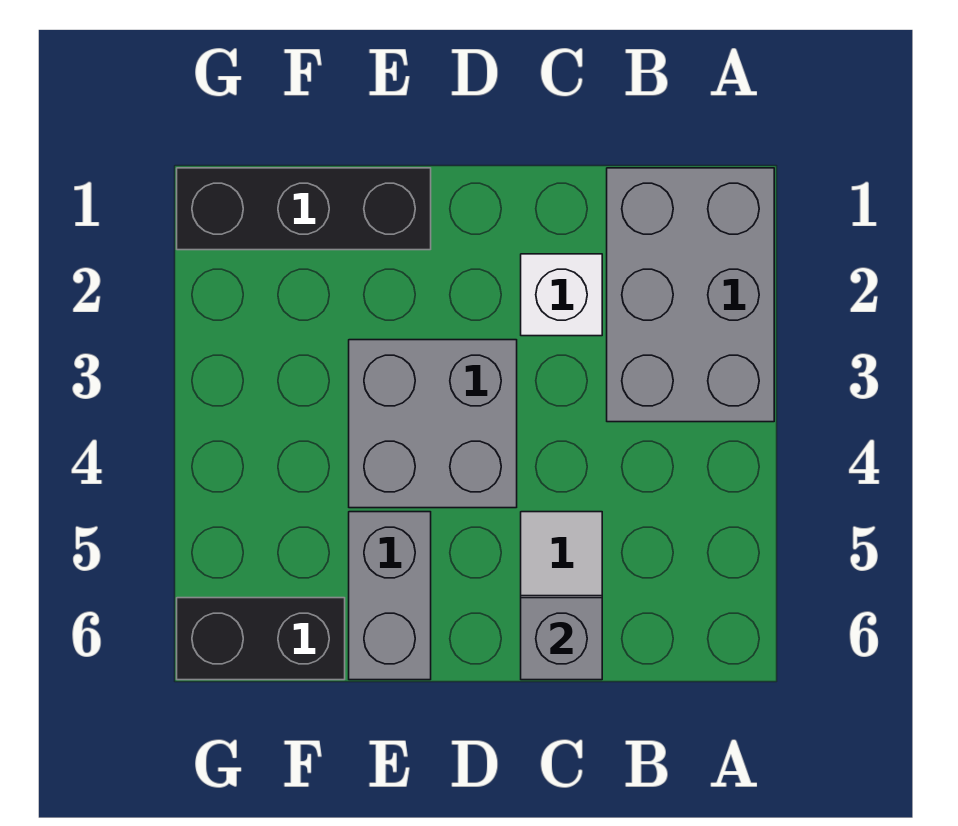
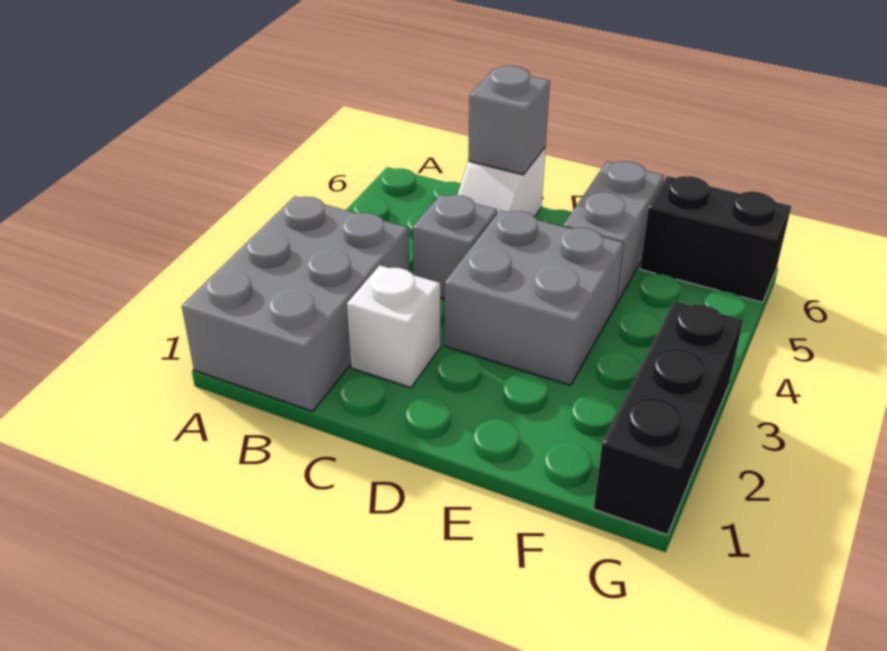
none -> grey brick C4 level 1
black brick E1:G1 level 1 -> black brick G1:G3 level 1

